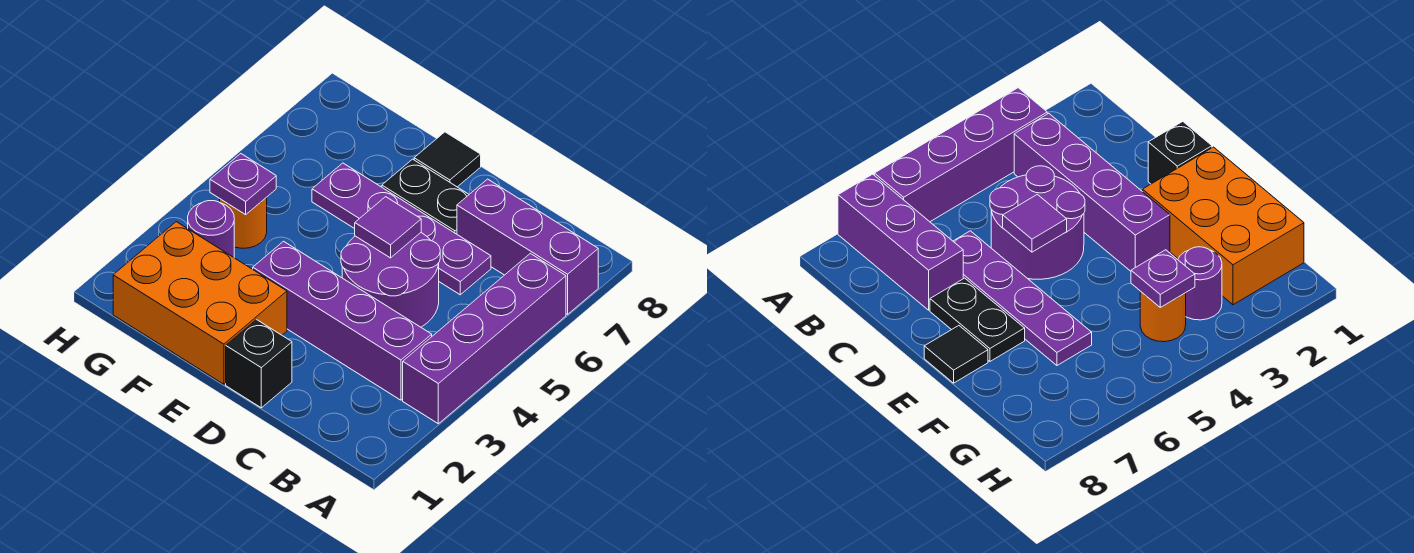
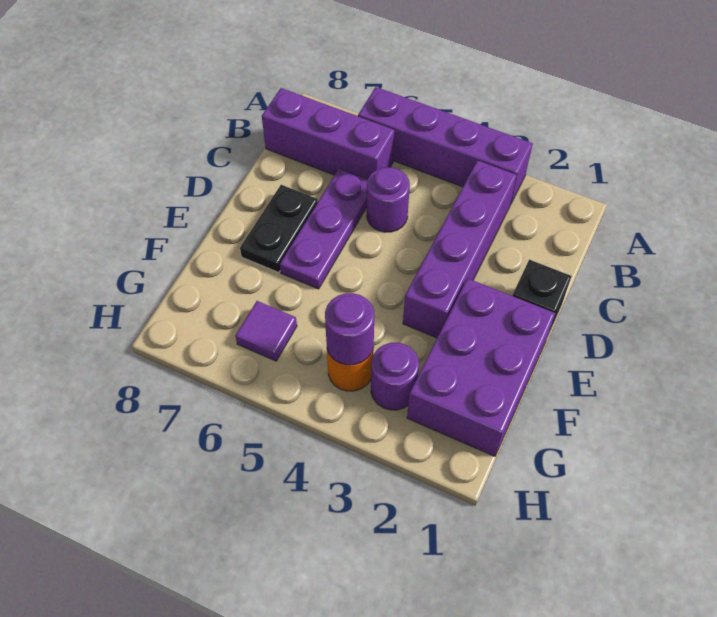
purple brick A7:C7 level 1 -> purple brick B6:B8 level 1
purple round brick C4:D5 level 1 -> purple round brick C5 level 1
purple plate C6:F6 level 1 -> purple plate C6:E6 level 1
purple tile D5 level 2 -> purple tile G6 level 1
orange brick E1:G2 level 1 -> purple brick E1:G2 level 1
black tile E8 level 1 -> none
purple plate G4 level 2 -> purple round brick G4 level 2

